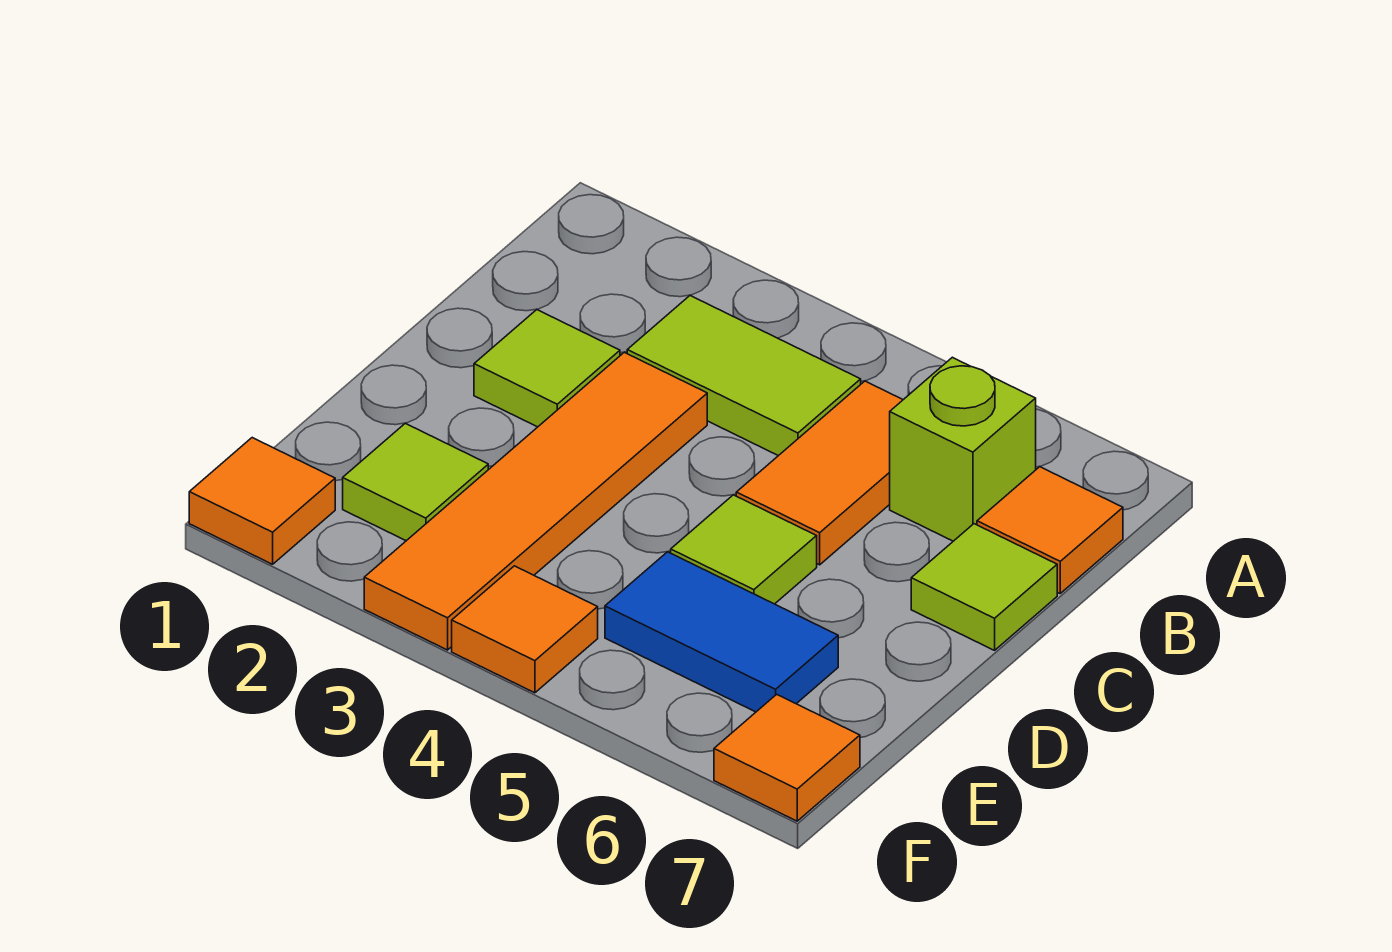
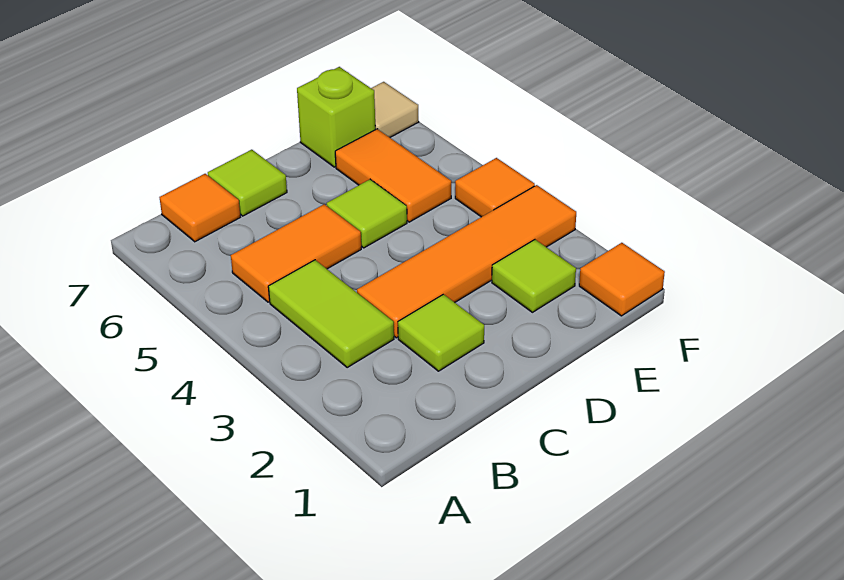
lime brick B6 level 1 -> lime brick E7 level 1
blue tile E5:E6 level 1 -> orange tile E5:E6 level 1
orange tile F7 level 1 -> tan tile F7 level 1

